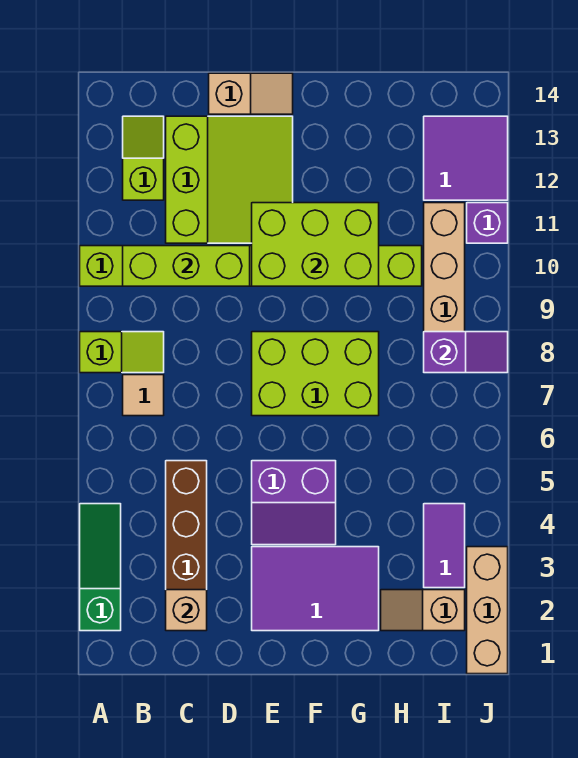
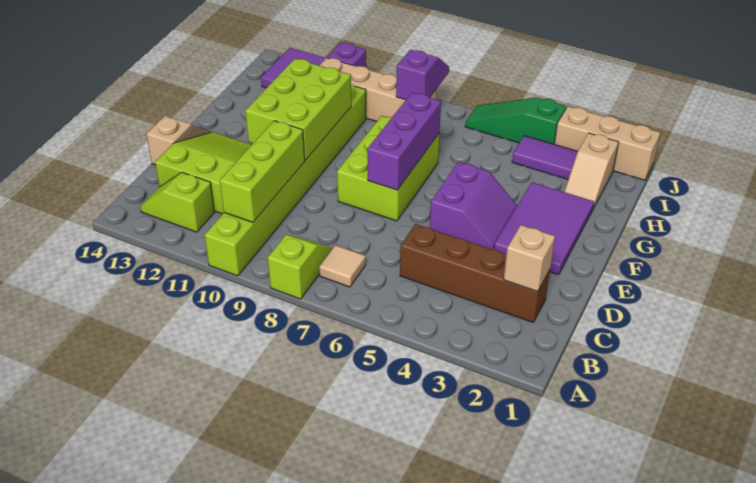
green slope A2:A4 level 1 top 2 -> green slope J4:J6 level 1 top 4
none -> purple brick E7:G7 level 2

